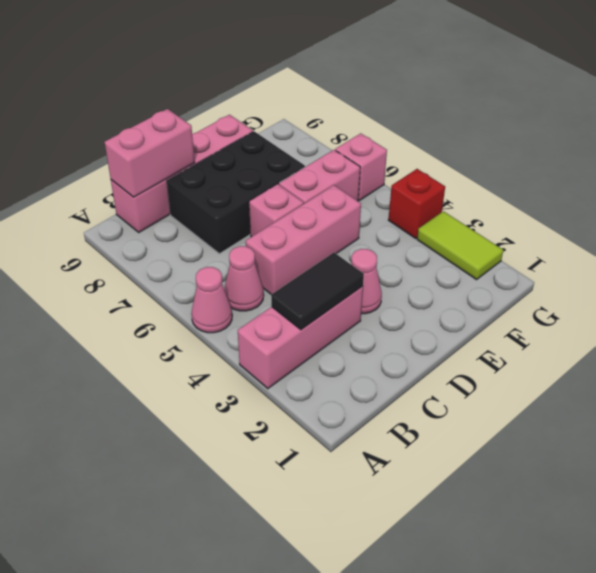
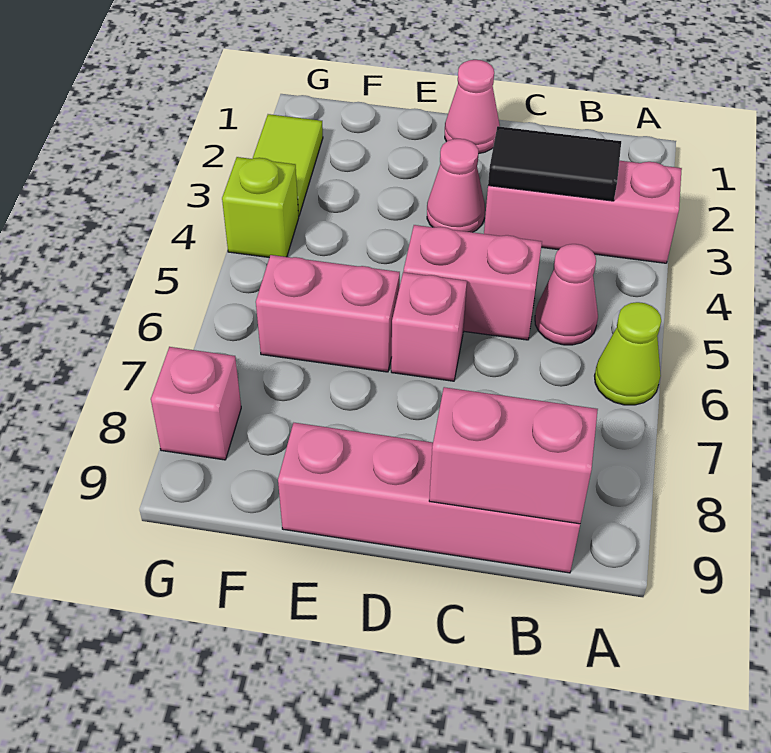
pink cone A5 level 1 -> pink cone D1 level 1
none -> lime cone A6 level 1
pink brick C5:E5 level 1 -> pink brick C5:D5 level 1
black brick C7:E8 level 1 -> none
red brick G4 level 1 -> lime brick G4 level 1
pink brick G6 level 1 -> pink brick G8 level 1

